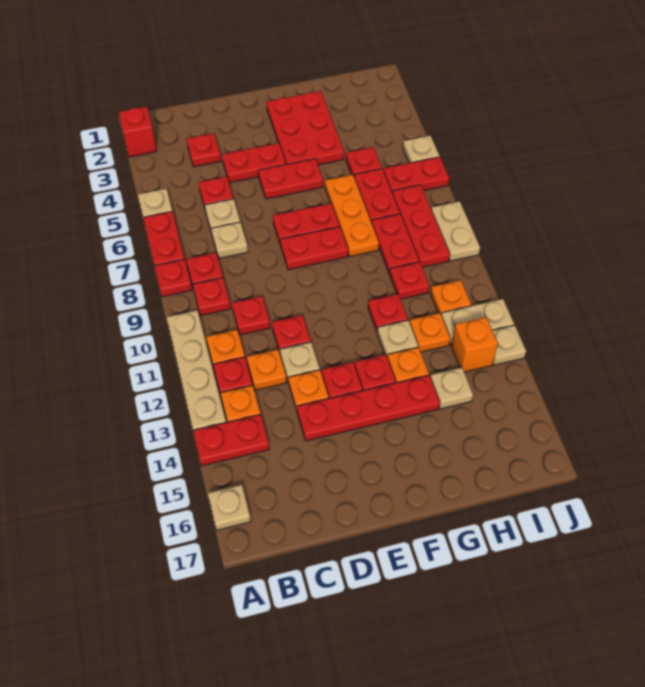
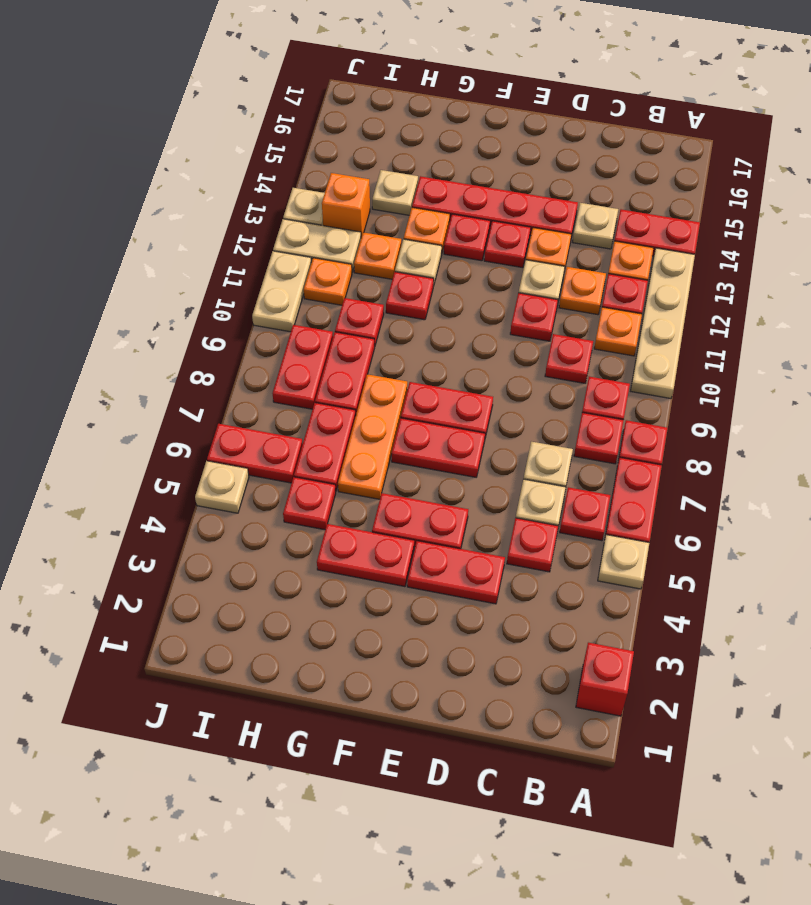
tan plate A16 level 1 -> tan plate C14 level 1
red plate C3 level 1 -> red plate B6 level 1
red plate F2:G4 level 1 -> red plate F4:G4 level 1
red plate I7:I9 level 1 -> red plate I8:I9 level 1
tan plate J8:J9 level 1 -> tan plate J10:J11 level 1

